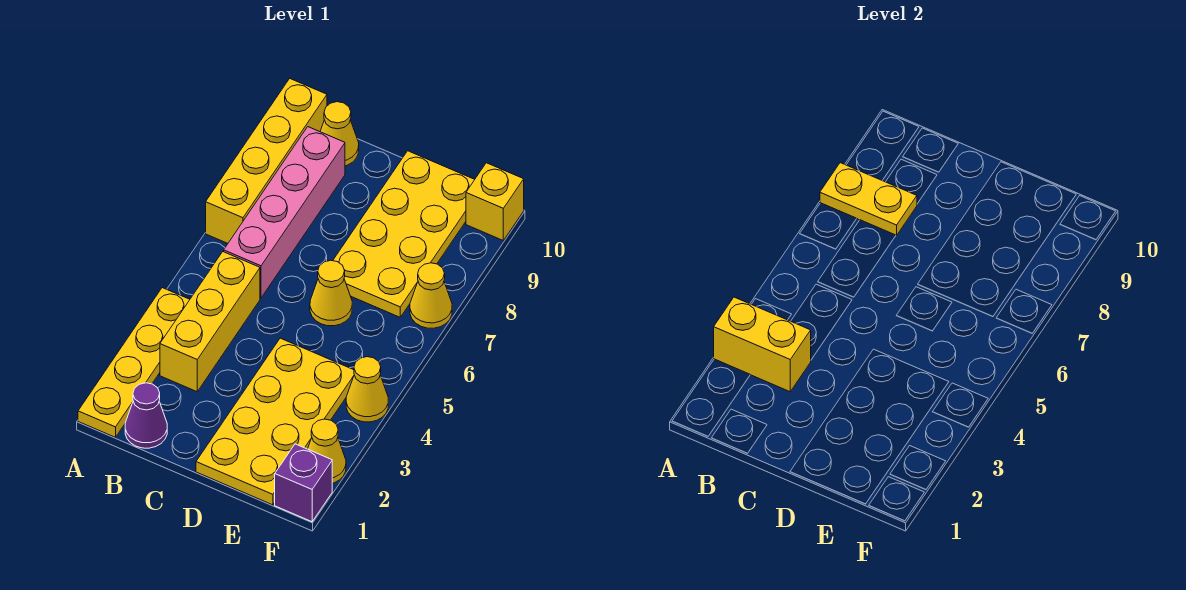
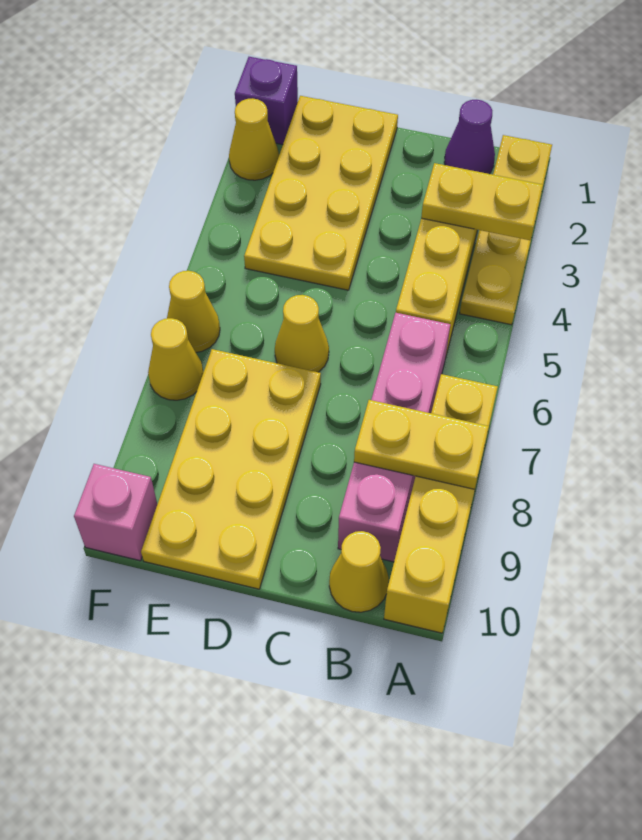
yellow brick A3:B3 level 2 -> yellow plate A3:B3 level 2
yellow cone F4 level 1 -> yellow cone F6 level 1
yellow brick F10 level 1 -> pink brick F10 level 1

